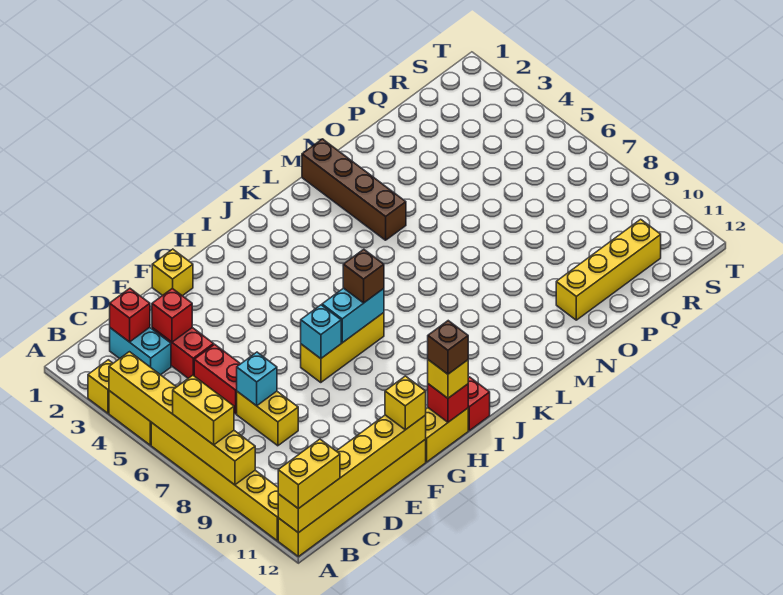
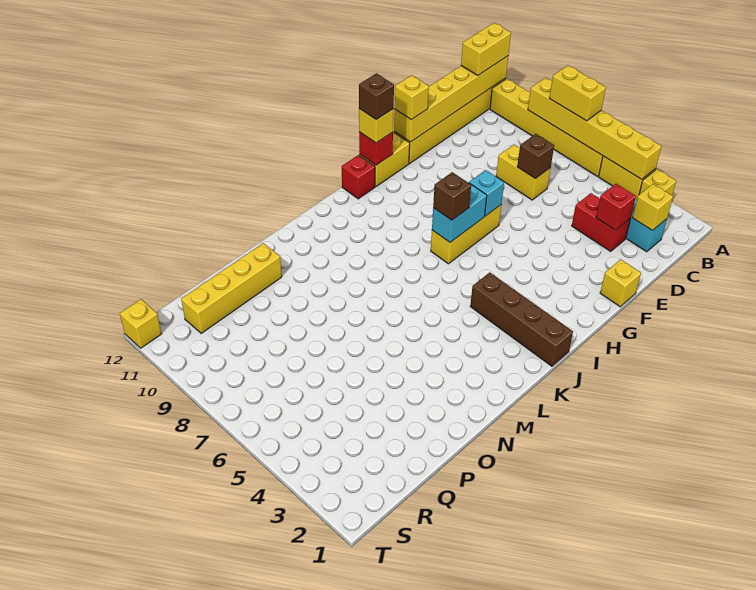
red brick C2 level 2 -> yellow brick C2 level 2
red brick D5:D6 level 1 -> none
cyan brick D7 level 2 -> brown brick D7 level 2
brown brick M1:M4 level 1 -> brown brick J1:J4 level 1
none -> yellow brick T12 level 1

